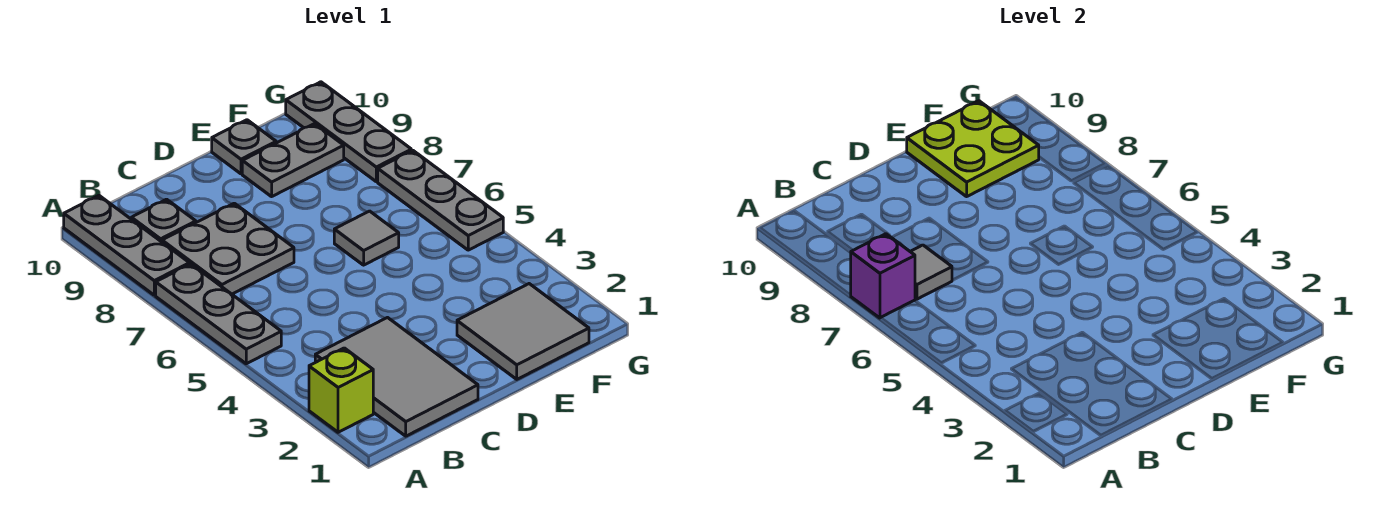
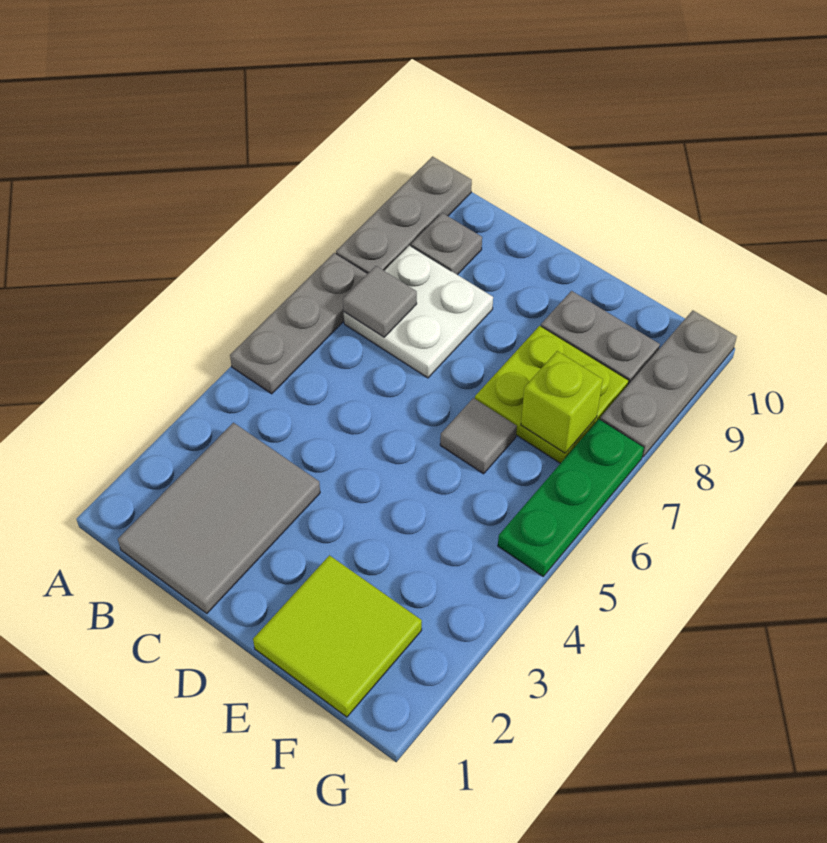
lime brick A2 level 1 -> lime brick F7 level 2
purple brick A7 level 2 -> none
grey plate B7:C8 level 1 -> white plate B7:C8 level 1
grey tile E1:F2 level 1 -> lime tile E1:F2 level 1
lime plate E9:F10 level 2 -> lime plate E7:F8 level 1
grey plate E10 level 1 -> none
grey plate G5:G7 level 1 -> green plate G5:G7 level 1

